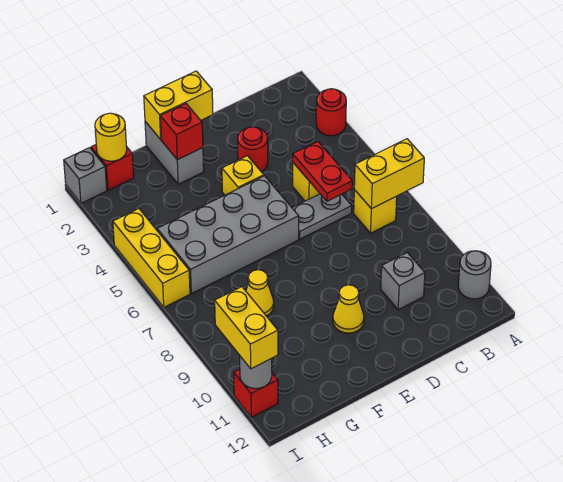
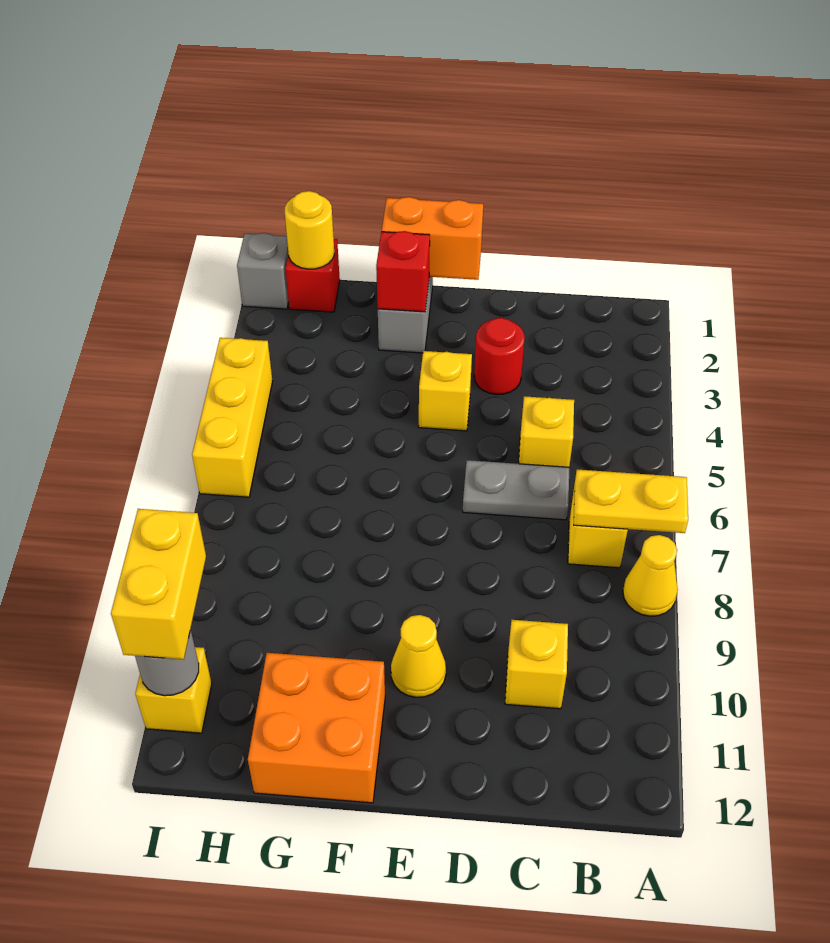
red round brick A3 level 1 -> none
yellow brick A7:B7 level 2 -> yellow plate A7:B7 level 2
grey round brick A11 level 1 -> none
red plate C5:C6 level 2 -> none
grey brick C10 level 1 -> yellow brick C10 level 1
yellow brick E1:F1 level 2 -> orange brick E1:F1 level 2
grey brick E5:H6 level 1 -> none
none -> orange brick F11:G12 level 1
yellow cone G8 level 1 -> yellow cone A8 level 1
red brick I11 level 1 -> yellow brick I11 level 1

